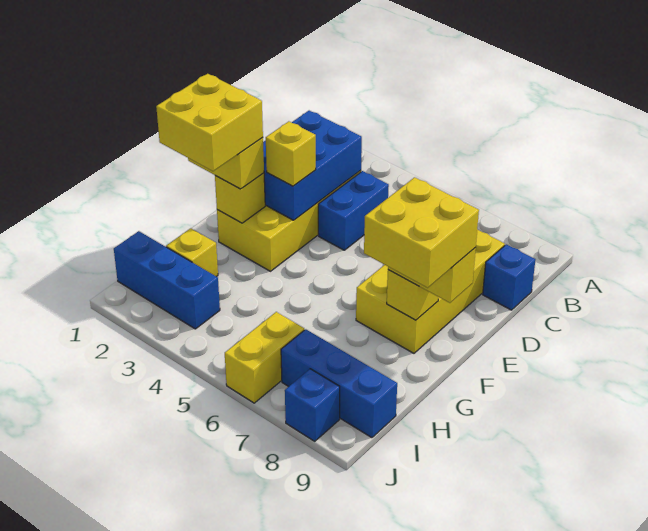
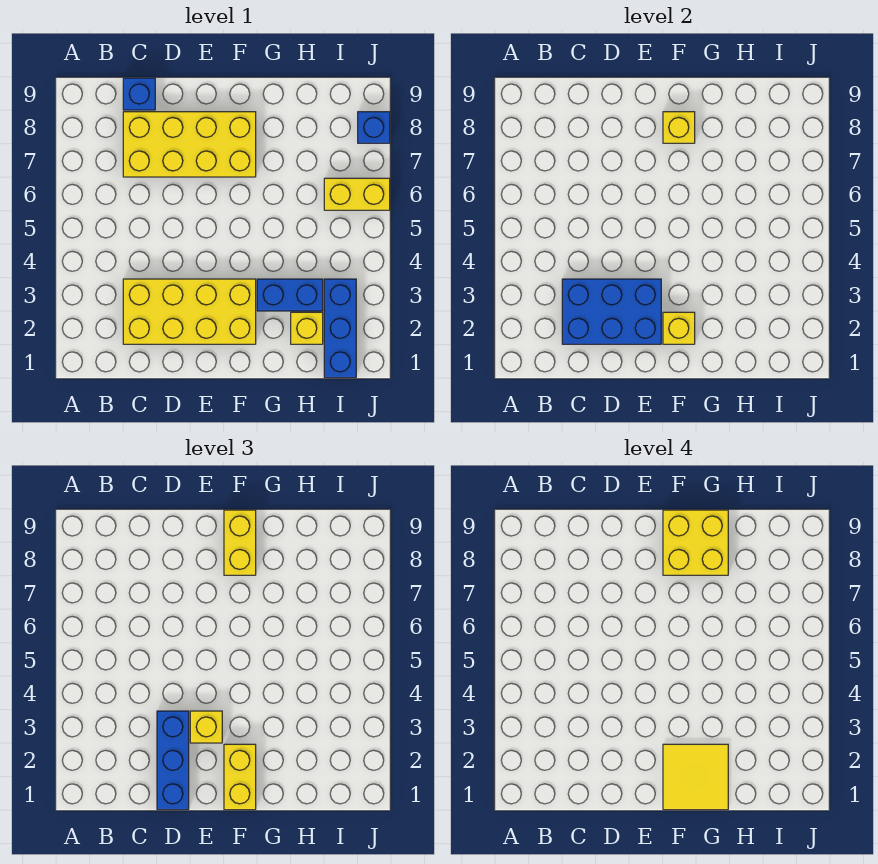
blue brick C4:D4 level 1 -> blue brick G3:H3 level 1
yellow brick F1:G2 level 4 -> yellow tile F1:G2 level 4
blue brick I7:I9 level 1 -> blue brick D1:D3 level 3

